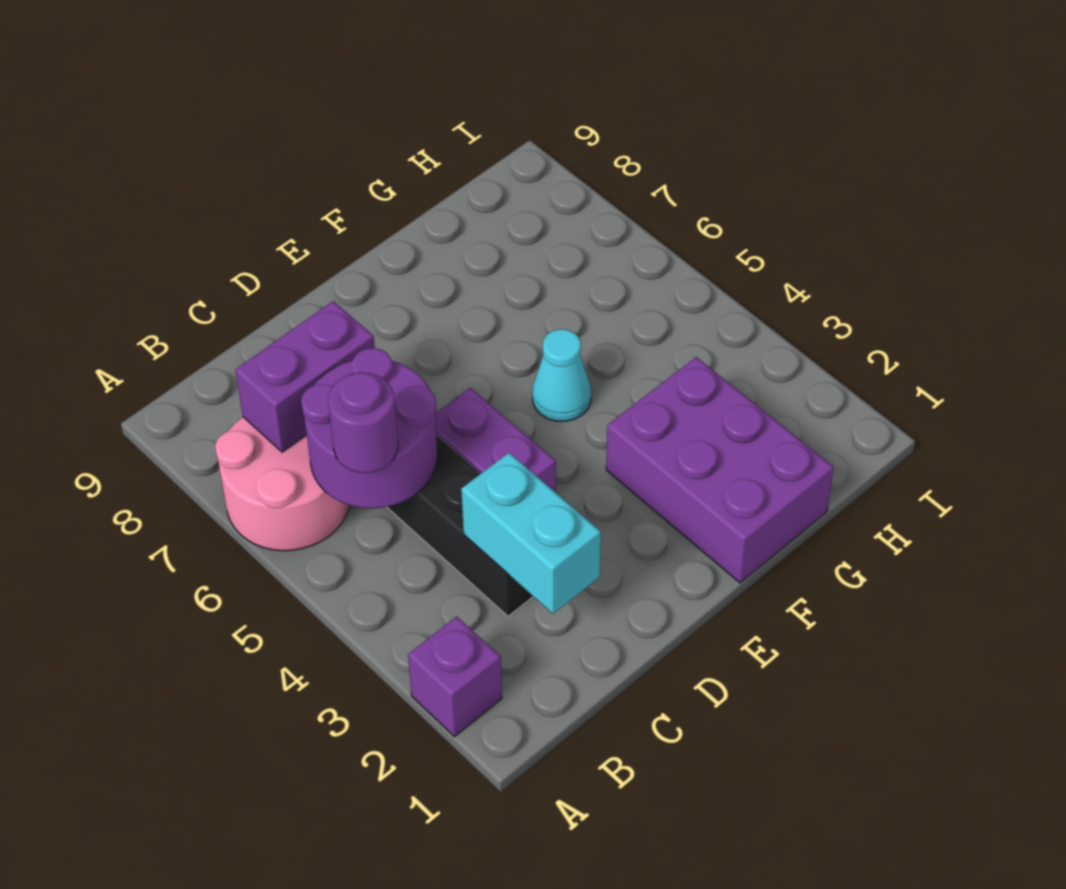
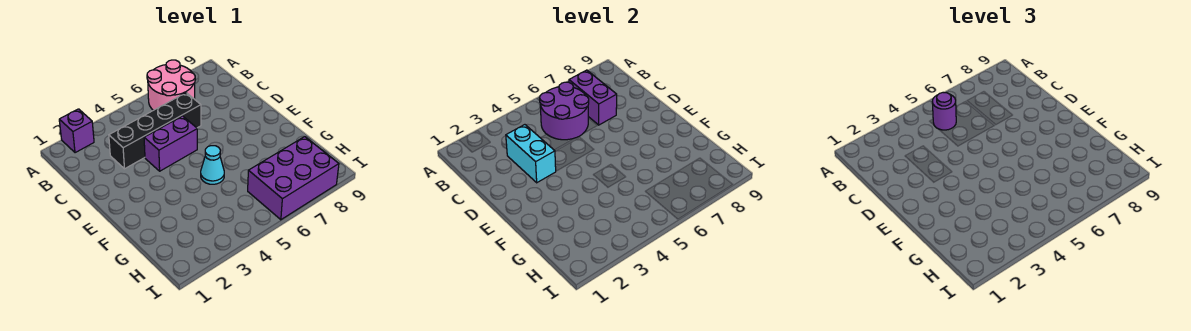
cyan brick C2:C3 level 2 -> cyan brick C3:D3 level 2
purple brick F1:G3 level 1 -> purple brick H6:I8 level 1

